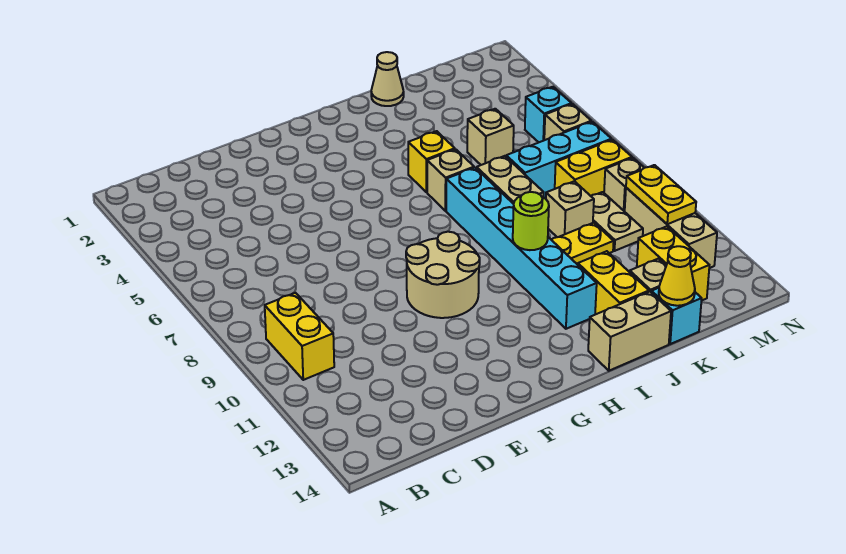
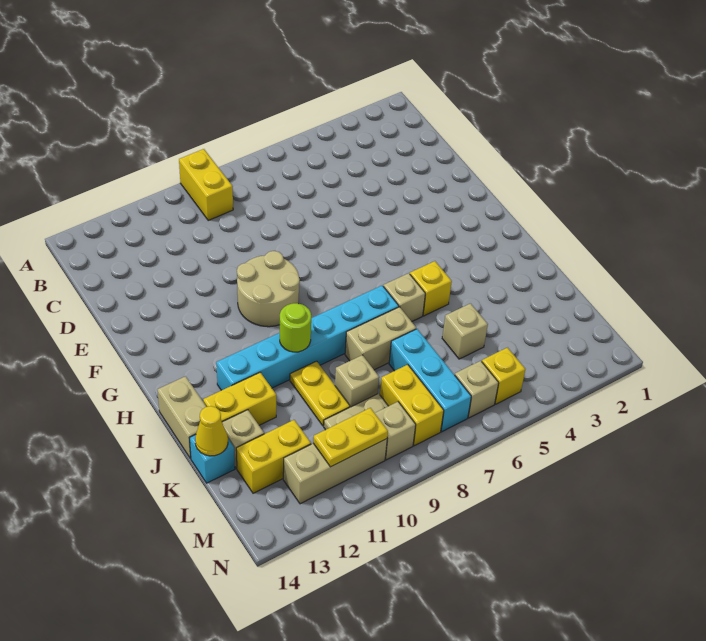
yellow brick B9:B10 level 1 -> yellow brick A9:B9 level 1
tan cone J1 level 1 -> none
cyan brick M5 level 1 -> yellow brick M5 level 1

